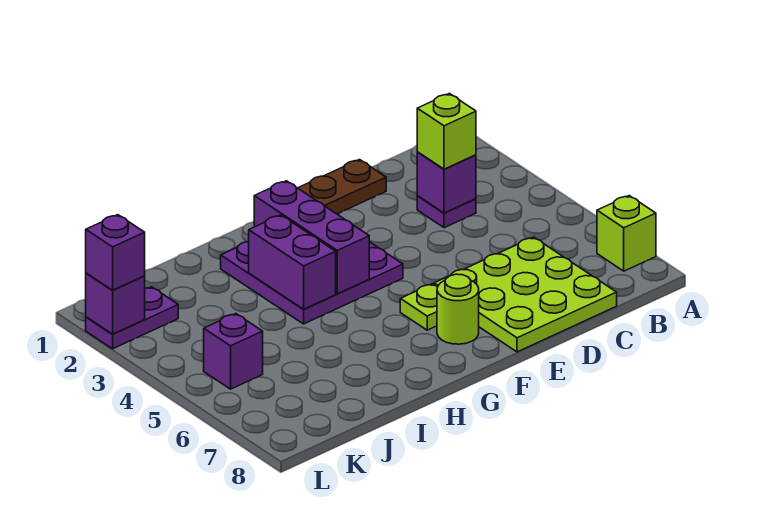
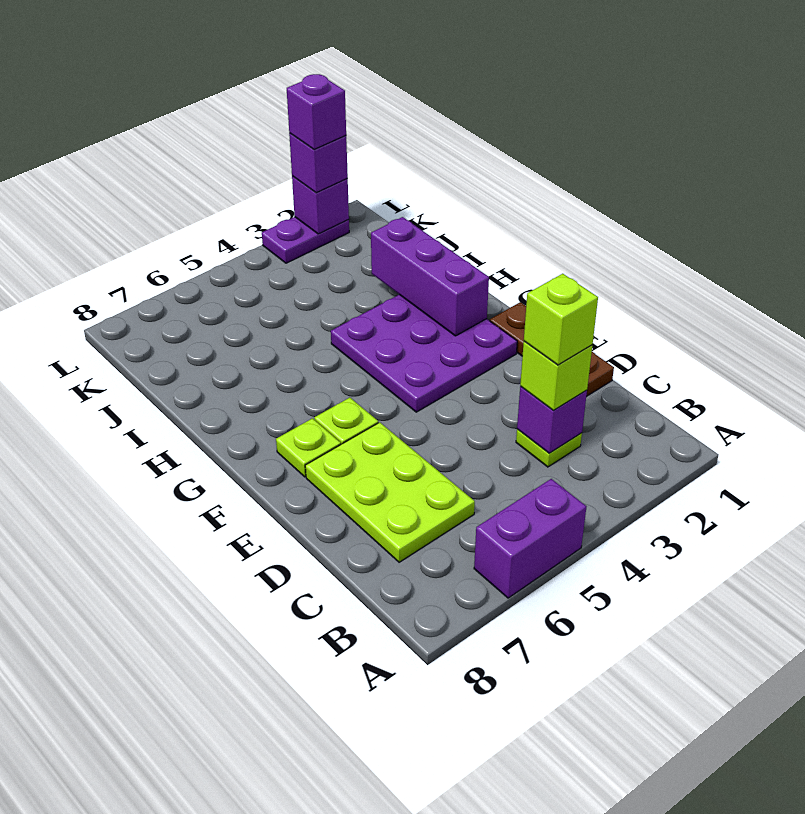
lime brick A7 level 1 -> lime brick C3 level 4
purple plate C3 level 1 -> lime plate C3 level 1
lime plate C6:E8 level 1 -> lime plate C6:E7 level 1
lime round brick F7 level 1 -> lime plate F7 level 1
purple brick G2:G4 level 2 -> purple brick G2:I2 level 2
purple brick H3:H4 level 2 -> purple brick A5:A6 level 1
purple plate K2:L2 level 1 -> purple plate L2:L3 level 1
purple brick K5 level 1 -> purple brick L2 level 4

